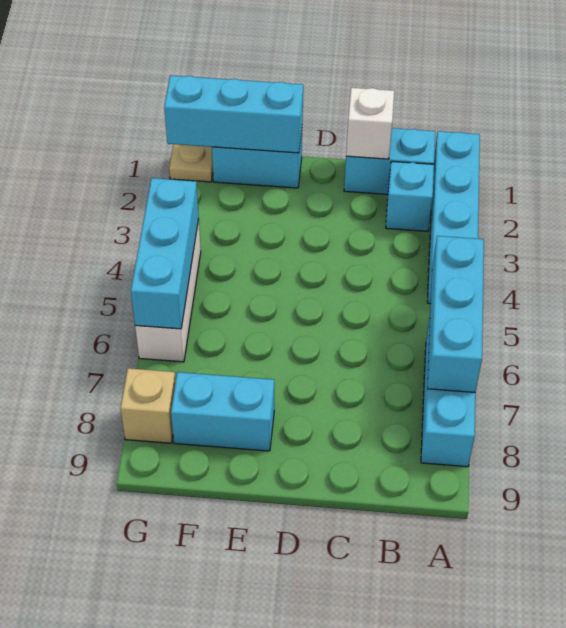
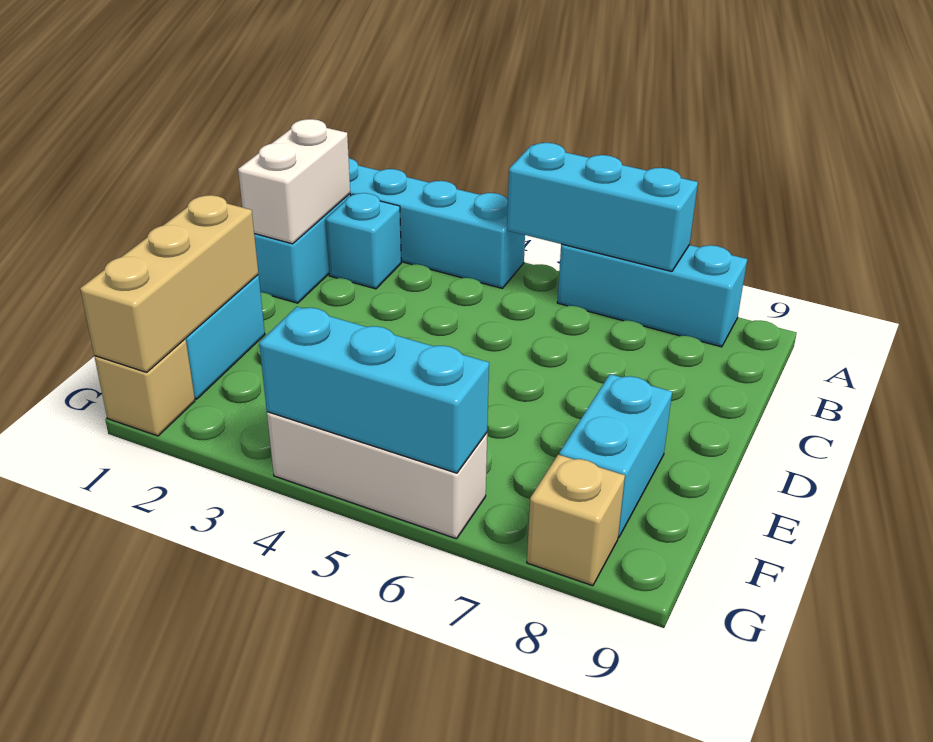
white brick C1 level 2 -> white brick B1:C1 level 2
cyan brick E1:G1 level 2 -> tan brick E1:G1 level 2
tan plate G1 level 1 -> tan brick G1 level 1

